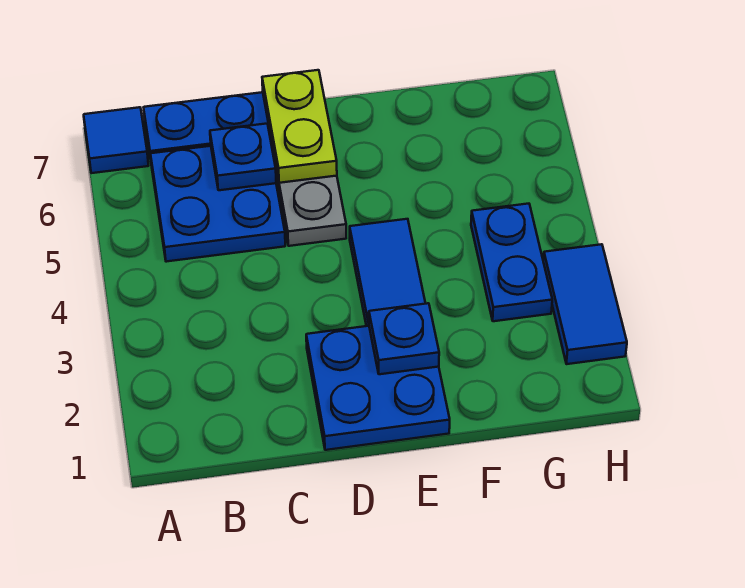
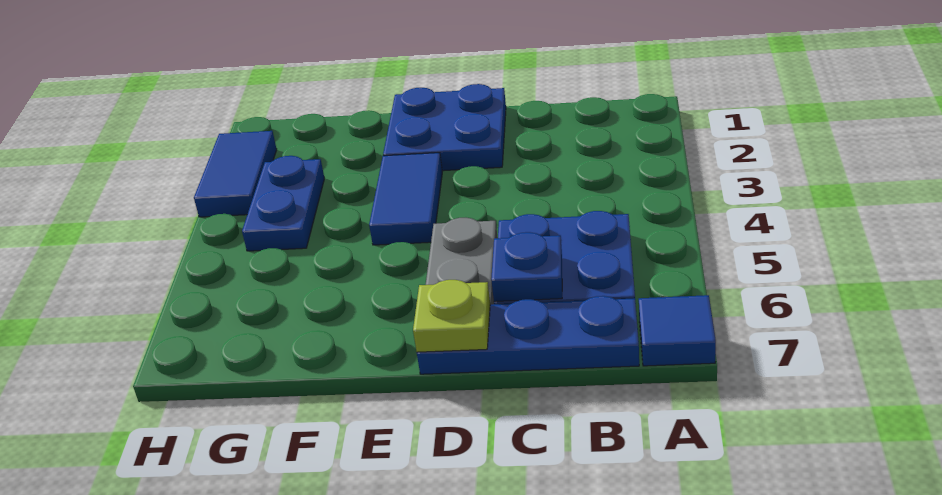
lime plate D6:D7 level 2 -> lime plate D7 level 2
blue plate E2 level 2 -> none

